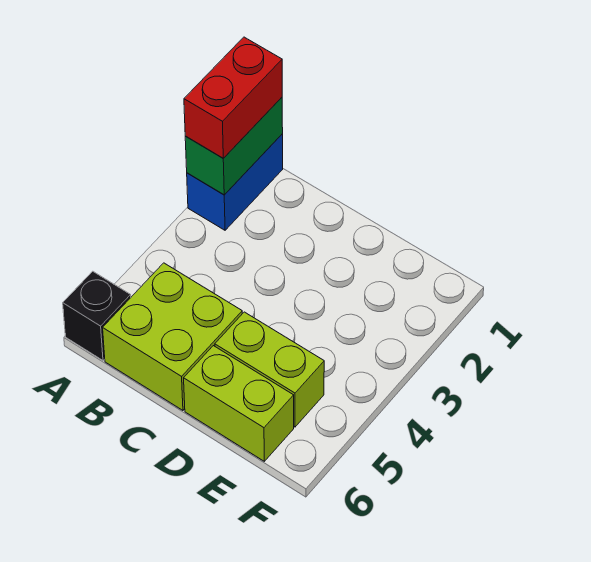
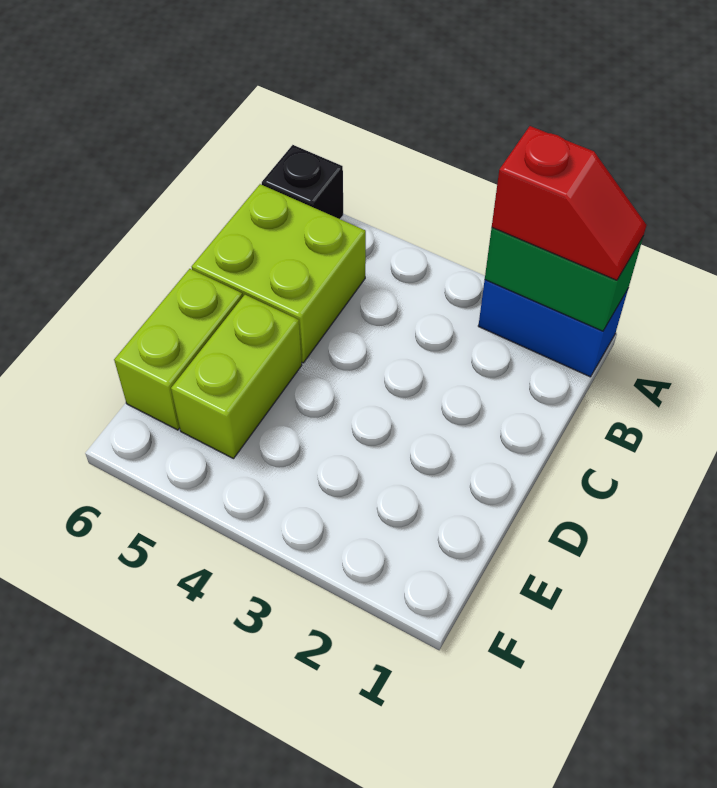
red brick A1:A2 level 3 -> red slope A1:A2 level 3 top 2

